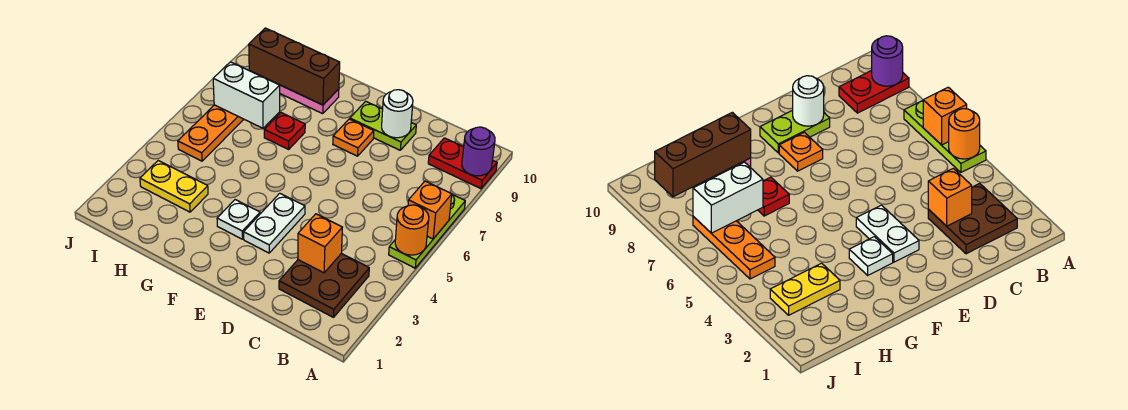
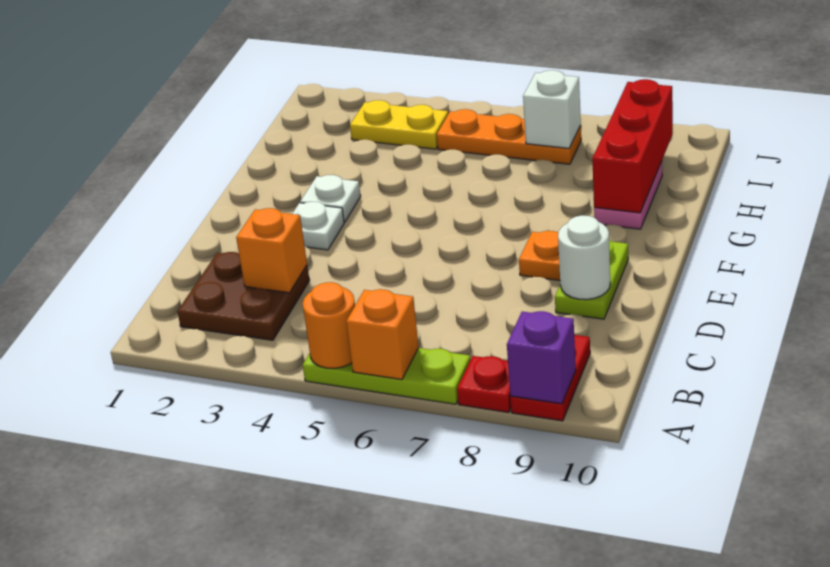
purple round brick A9 level 2 -> purple brick A9 level 2
white plate E3:E4 level 1 -> white plate E3 level 1
red plate G7 level 1 -> red plate A8 level 1
brown brick G9:I9 level 2 -> red brick G9:I9 level 2
yellow plate H3:I3 level 1 -> yellow plate I3:I4 level 1
white brick H7:I7 level 2 -> white brick I7 level 2

